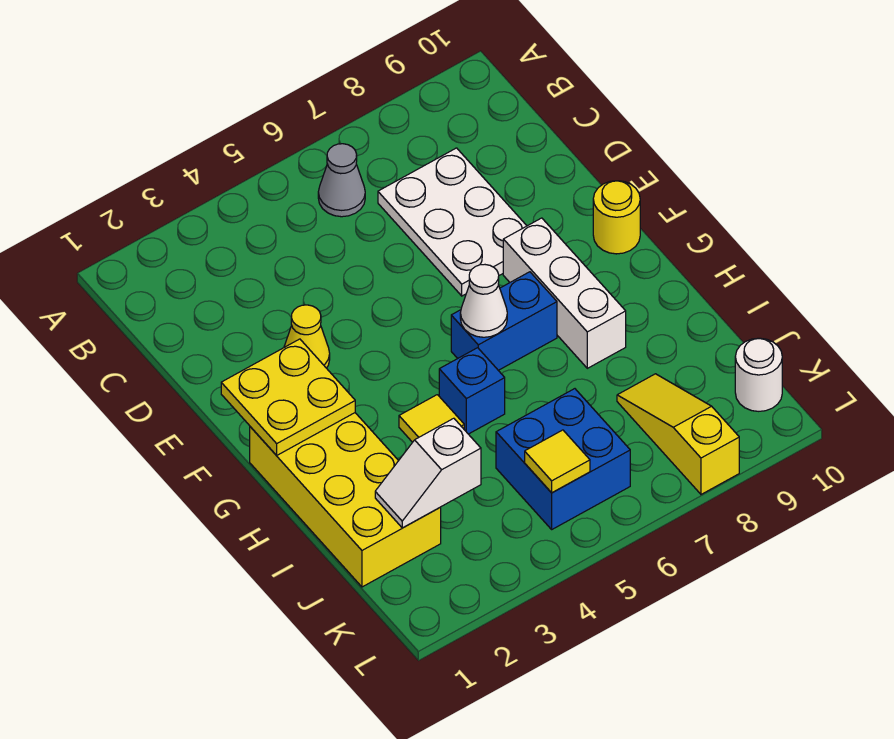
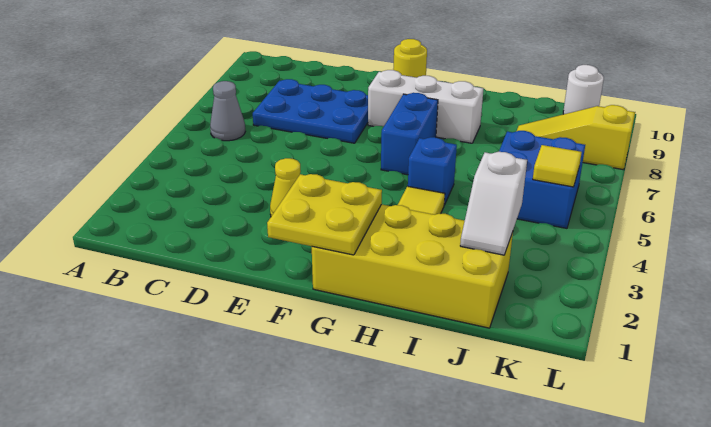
white plate C7:E8 level 1 -> blue plate C7:E8 level 1
white cone G6 level 2 -> none

